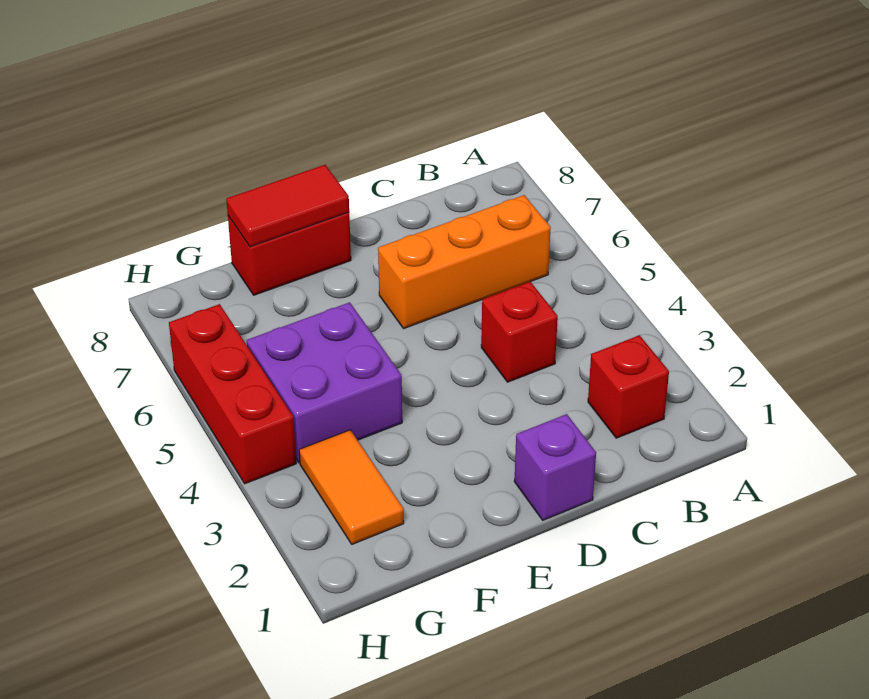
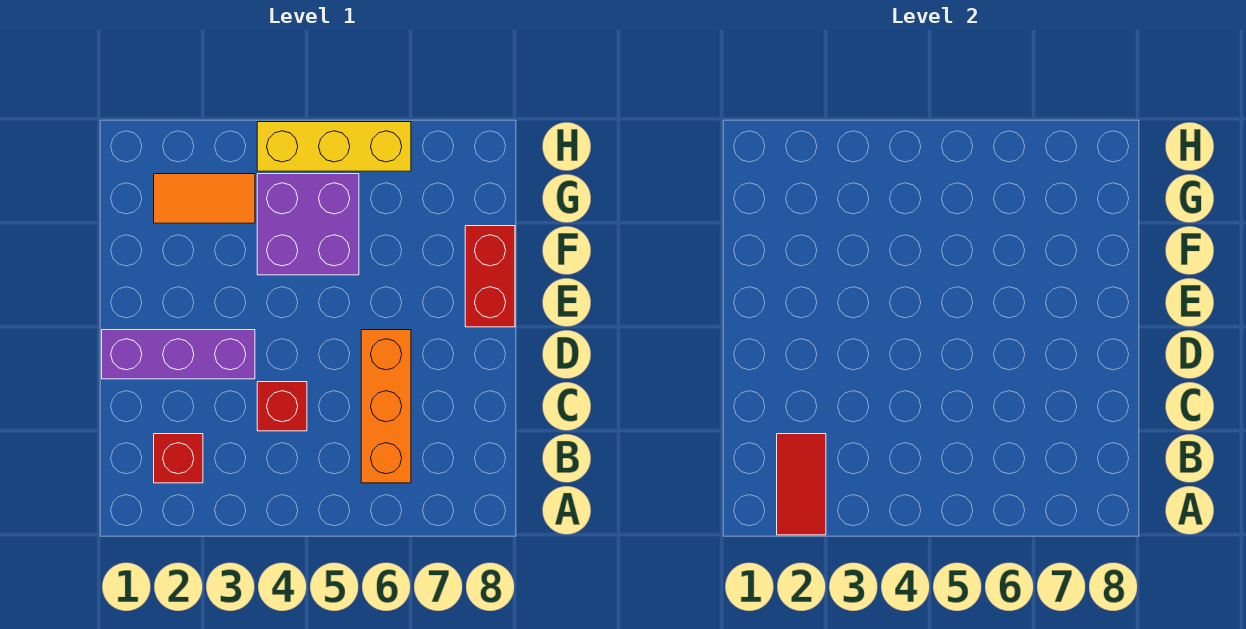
purple brick D1 level 1 -> purple brick D1:D3 level 1
red tile E8:F8 level 2 -> red tile A2:B2 level 2
red brick H4:H6 level 1 -> yellow brick H4:H6 level 1

